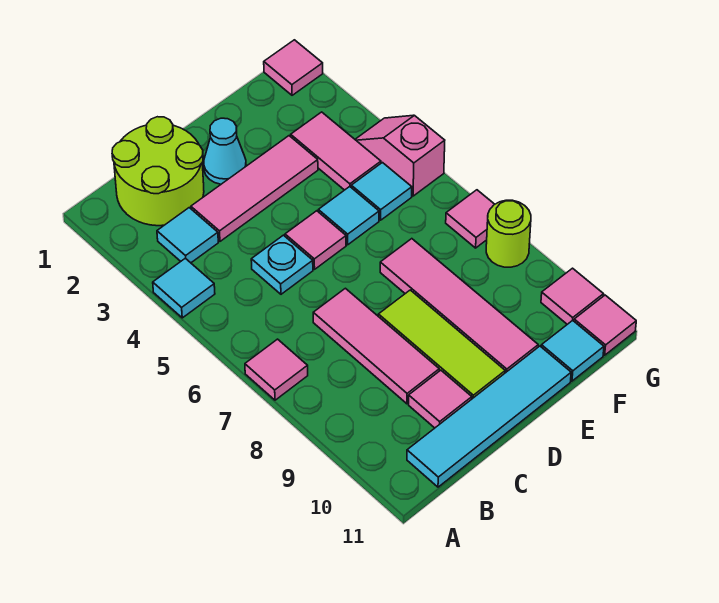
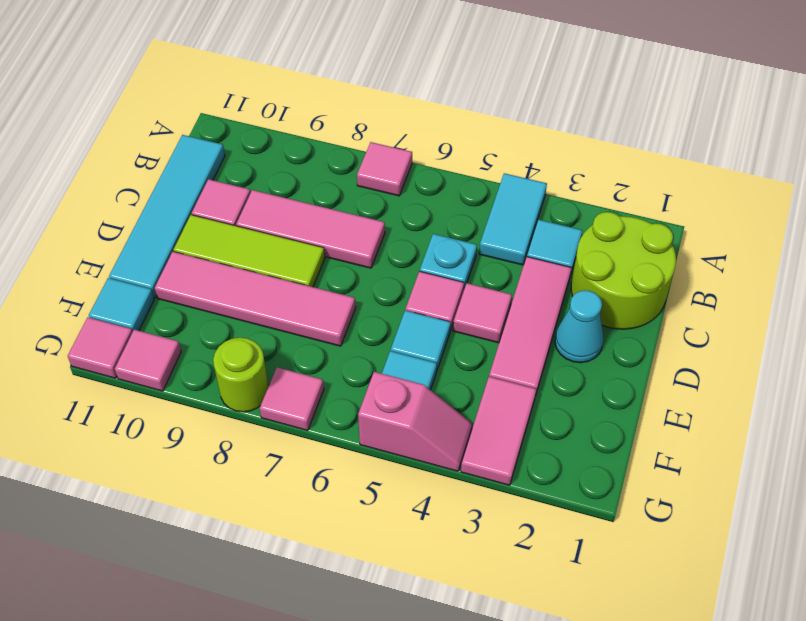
cyan tile A4 level 1 -> cyan tile A4:B4 level 1
pink tile F3:F4 level 1 -> pink tile F3:G3 level 1
pink tile G1 level 1 -> pink tile D4 level 1

